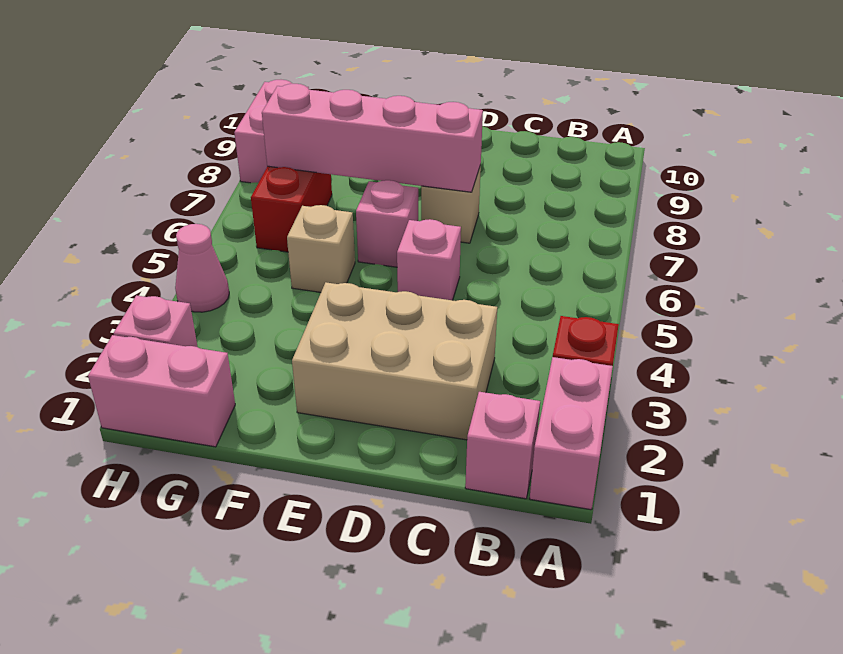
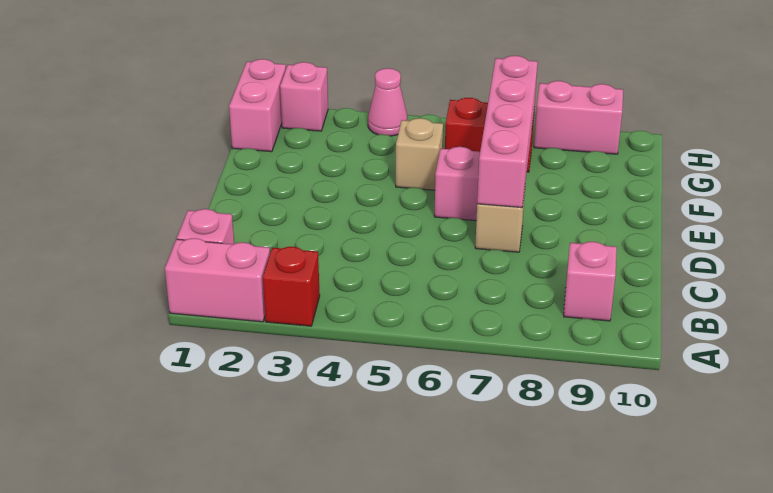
tan brick C2:E3 level 1 -> none
pink brick D5 level 1 -> pink brick B9 level 1

